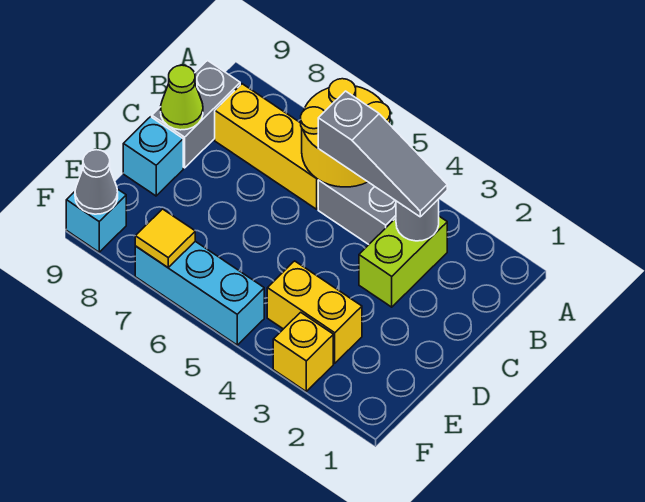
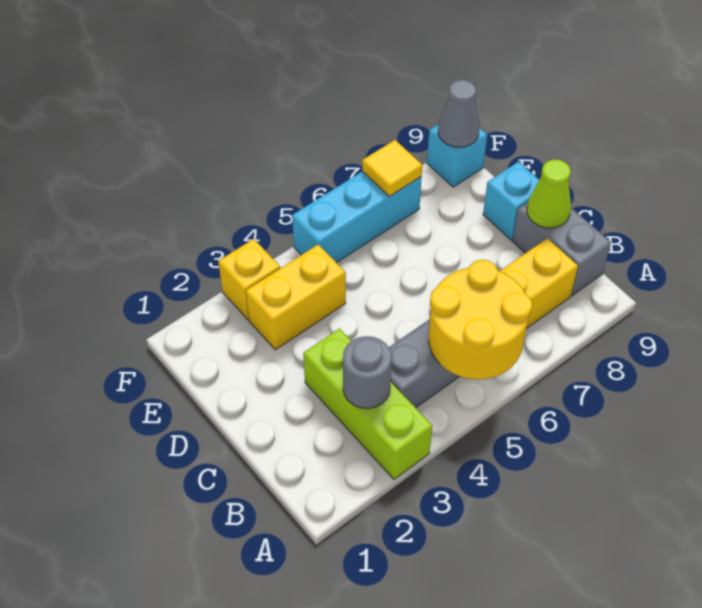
lime brick B3:C3 level 1 -> lime brick A3:C3 level 1
grey slope B3:B5 level 3 top 5 -> none

